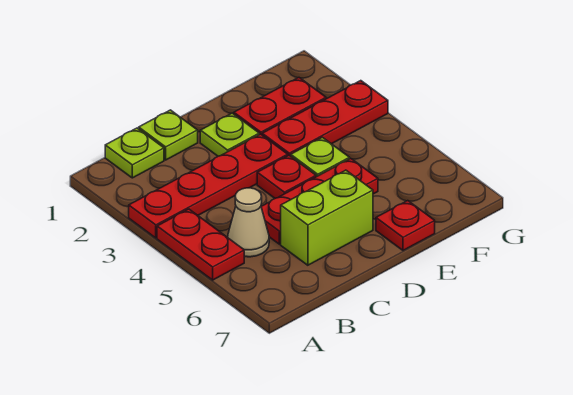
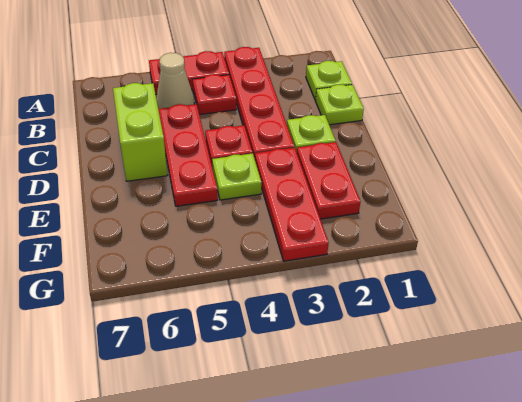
red plate E7 level 1 -> red plate B4 level 1

